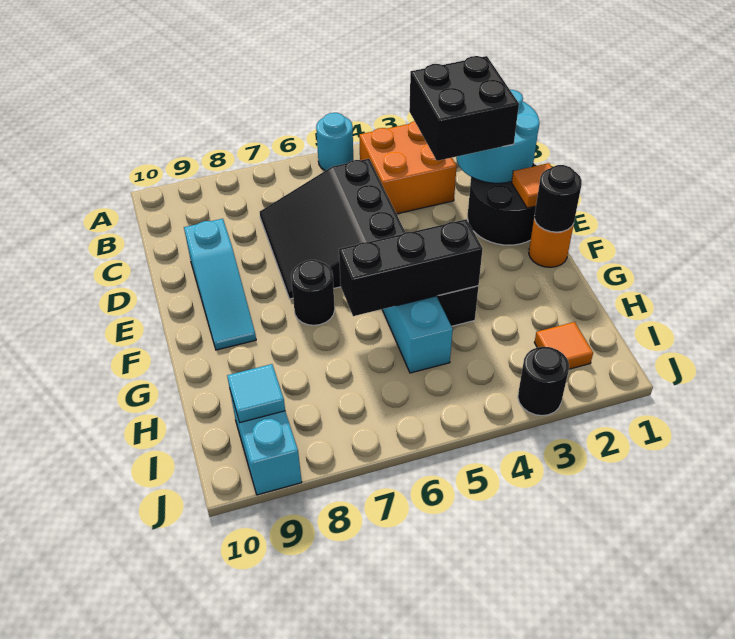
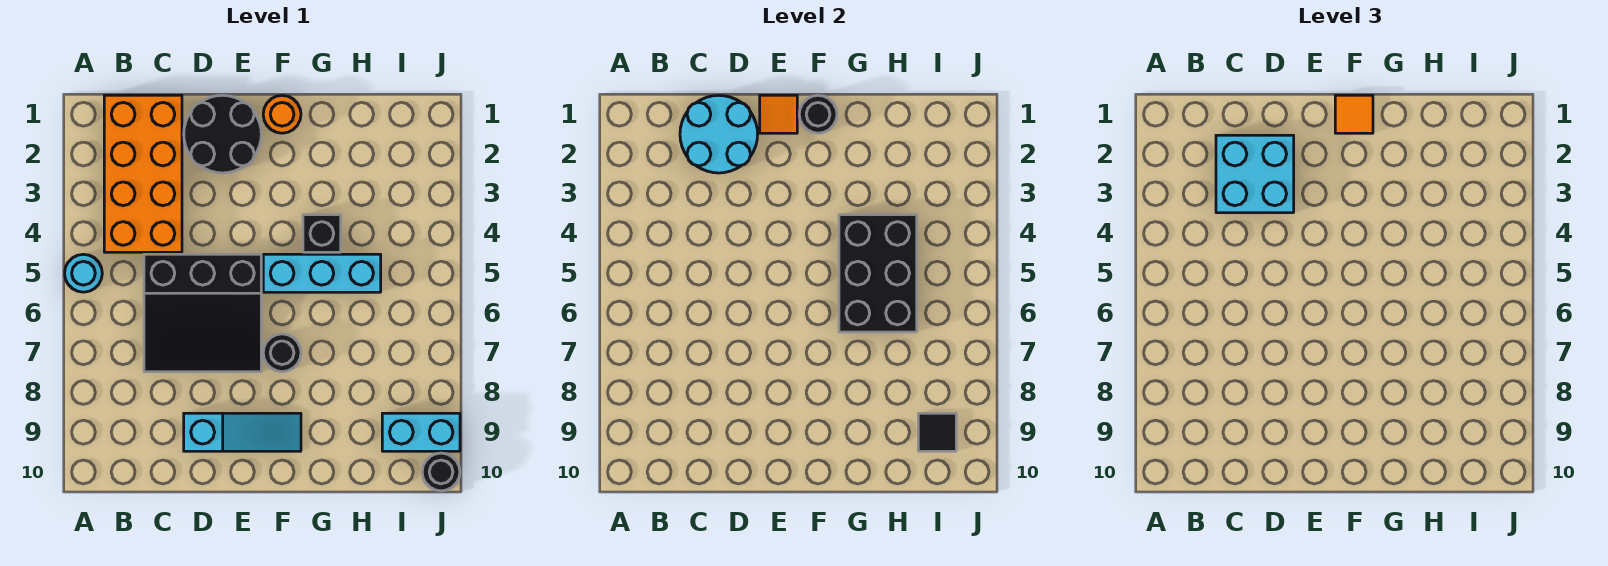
orange brick B3:C4 level 1 -> orange brick B1:C4 level 1
black brick C2:D3 level 3 -> cyan brick C2:D3 level 3
black brick G4:G6 level 2 -> black brick G4:H6 level 2
orange tile I2 level 1 -> orange tile F1 level 3
cyan tile I9 level 2 -> black tile I9 level 2
black round brick J3 level 1 -> black round brick J10 level 1

